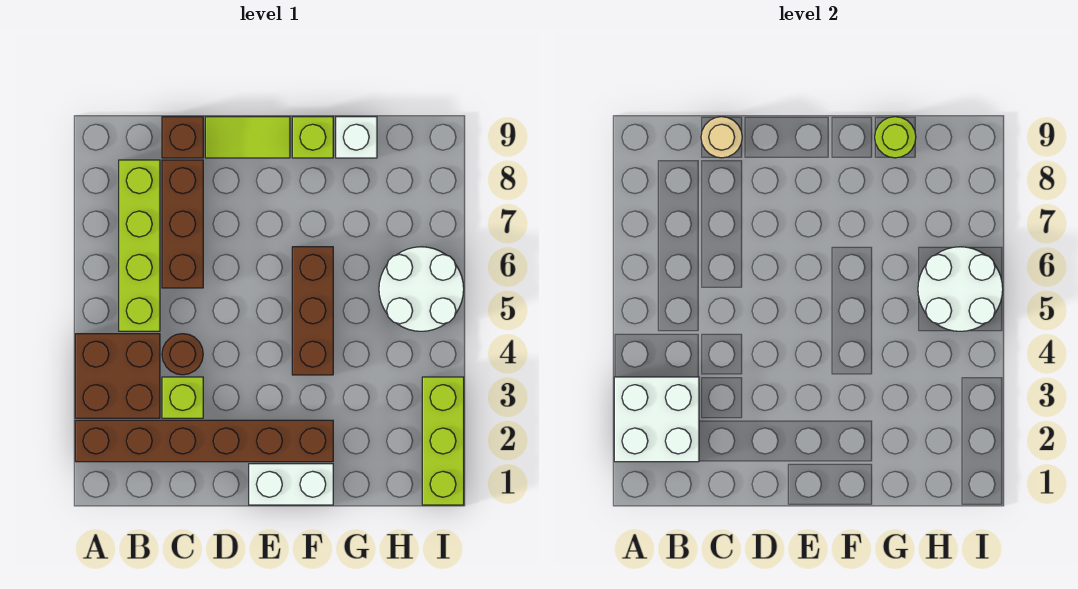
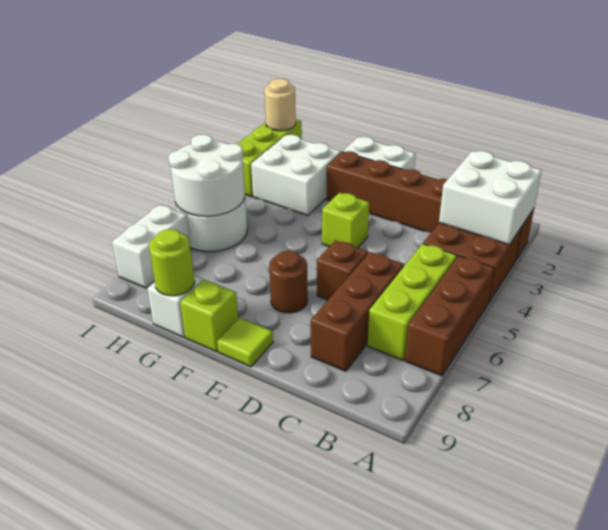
lime brick B5:B8 level 1 -> lime brick B5:B7 level 1
lime brick C3 level 1 -> lime brick E4 level 1
brown round brick C4 level 1 -> brown round brick E7 level 1
brown brick C9 level 1 -> brown brick D6 level 1
tan round brick C9 level 2 -> tan round brick I1 level 2
lime tile D9:E9 level 1 -> lime tile E9 level 1
brown brick F4:F6 level 1 -> brown brick A5:A7 level 1
none -> white brick G2:H3 level 1
none -> white brick I7:I8 level 1

